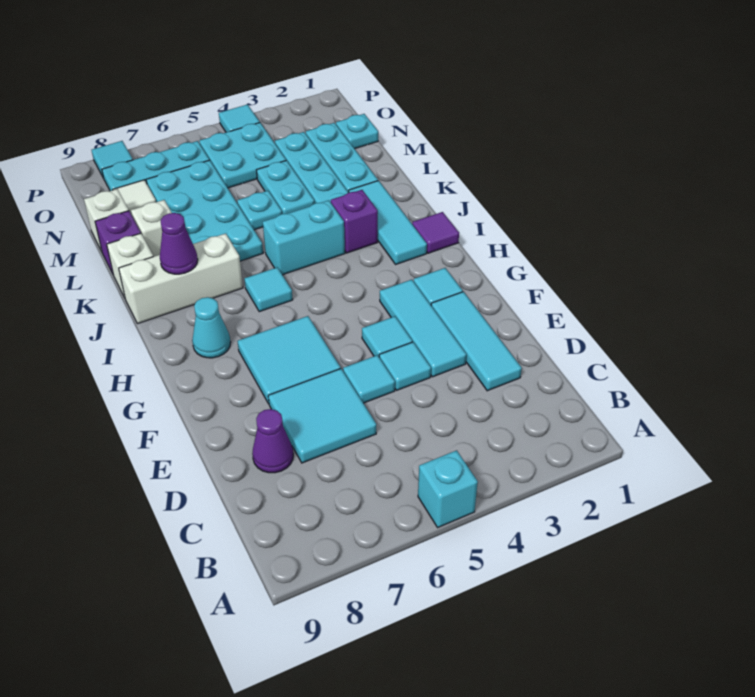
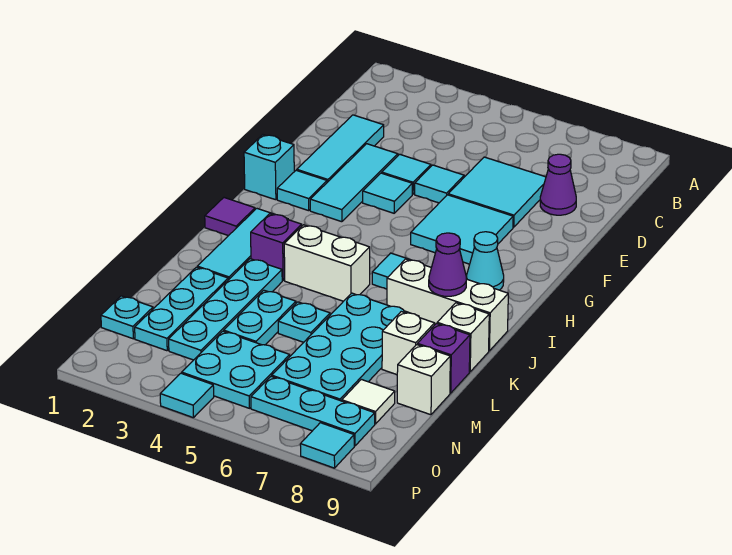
cyan brick A5 level 1 -> cyan brick G1 level 1
cyan brick J4:J5 level 1 -> white brick J4:J5 level 1

